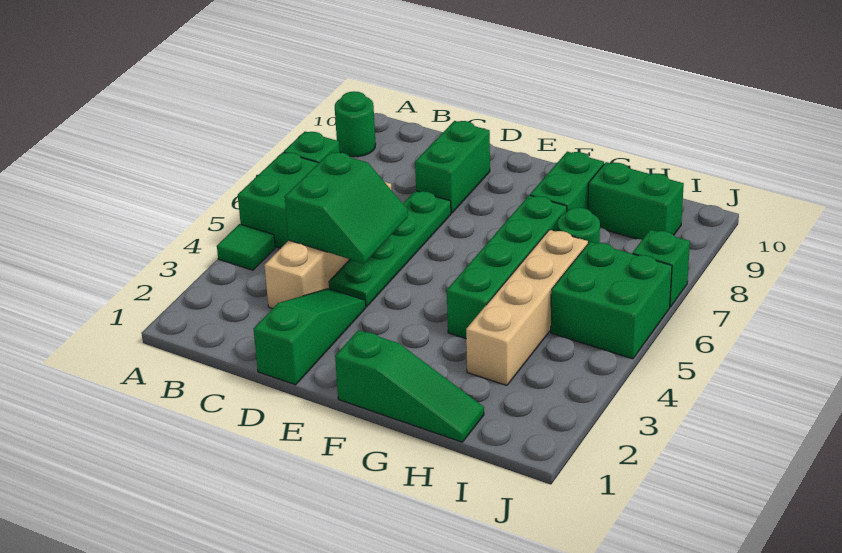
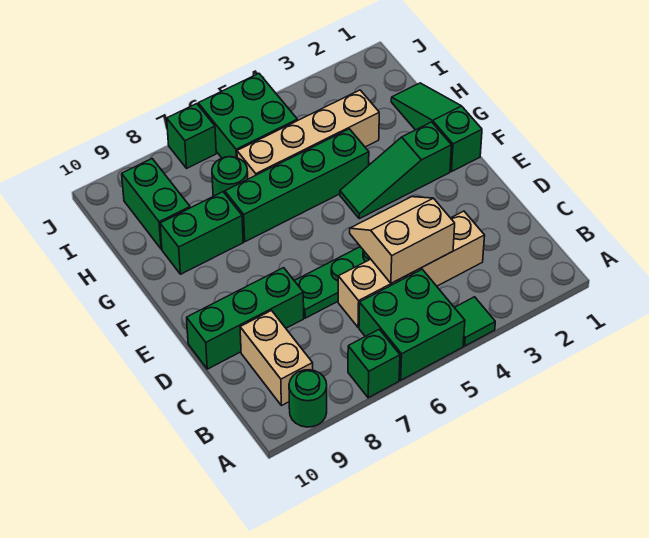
none -> tan brick B9:C9 level 1
green slope C4:D5 level 2 top C -> tan slope C4:D5 level 2 top C
green slope D1:D3 level 1 top 1 -> green slope F2:F4 level 1 top 2
green brick D8:D9 level 1 -> green brick D8:D10 level 1

